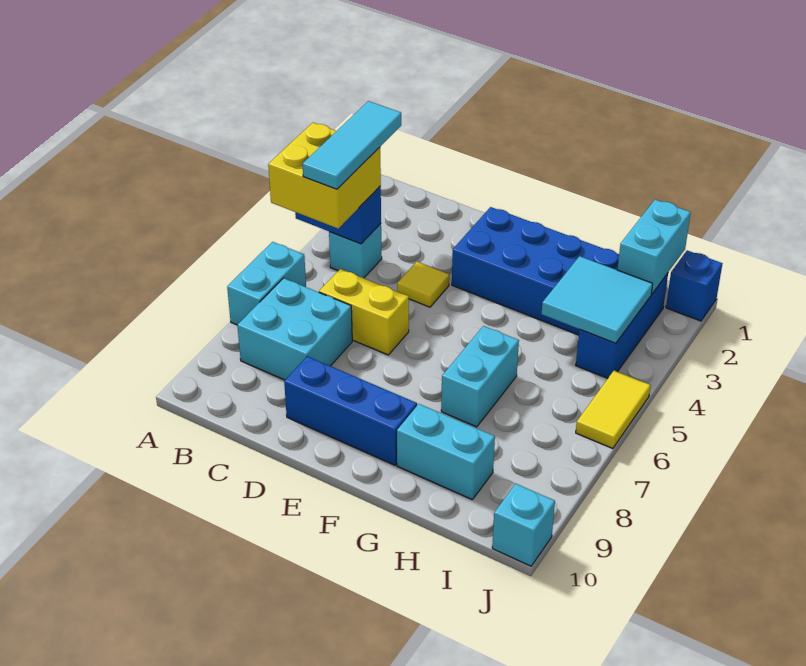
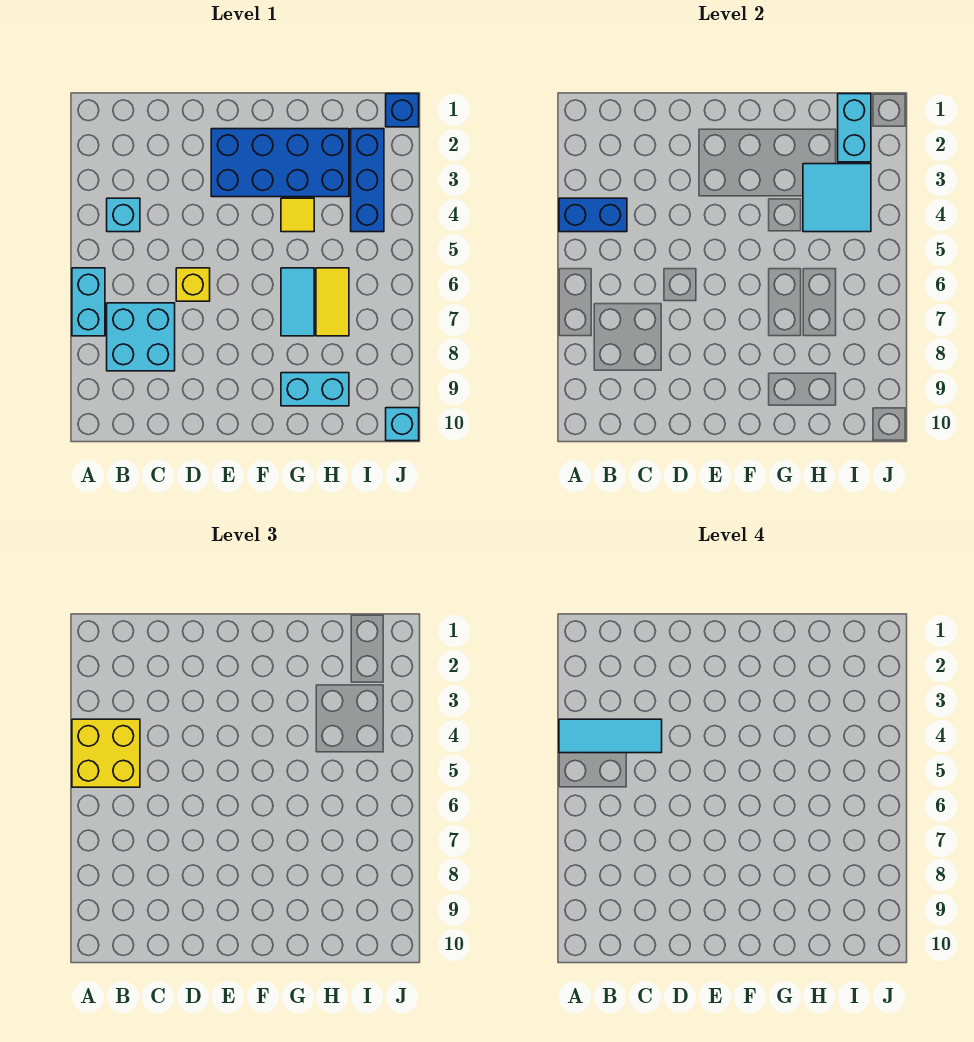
cyan tile B3:B5 level 4 -> cyan tile A4:C4 level 4
yellow brick C6:D6 level 1 -> yellow brick D6 level 1
yellow tile D4 level 1 -> yellow tile G4 level 1
blue brick D9:F9 level 1 -> none
cyan brick G6:G7 level 1 -> cyan tile G6:G7 level 1
yellow tile J5:J6 level 1 -> yellow tile H6:H7 level 1

